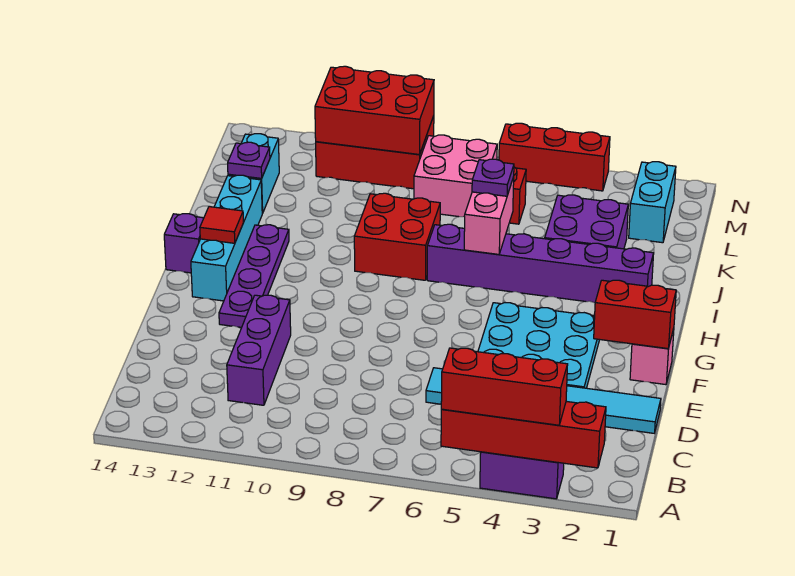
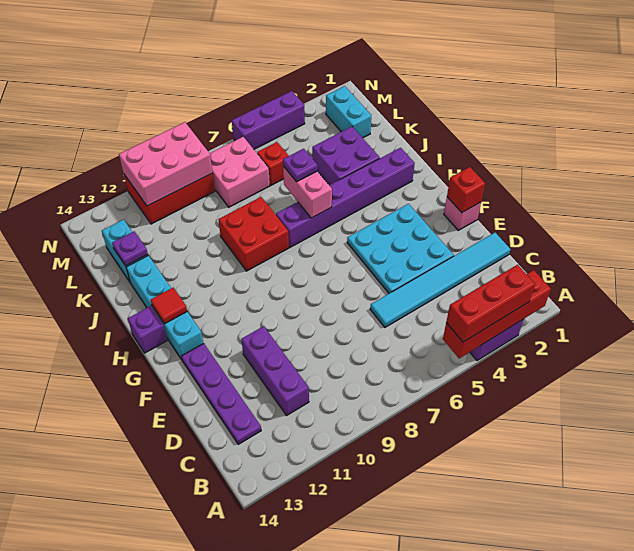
red brick F1:F2 level 2 -> red brick F1 level 2
purple plate F12:I12 level 1 -> purple plate C13:F13 level 1
red brick M9:N11 level 2 -> pink brick M9:N11 level 2
red brick N4:N6 level 1 -> purple brick N4:N6 level 1

